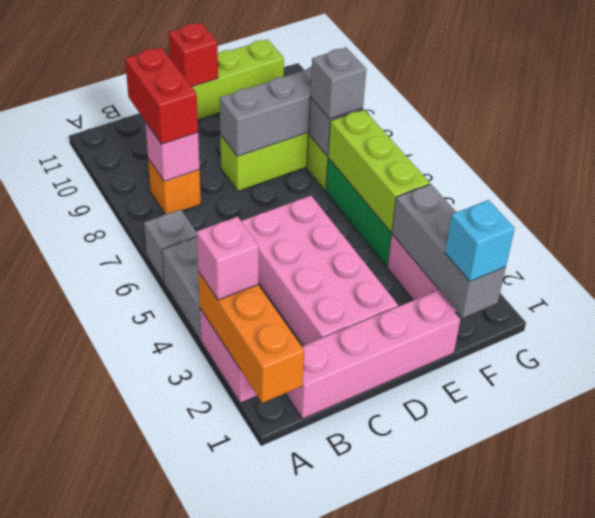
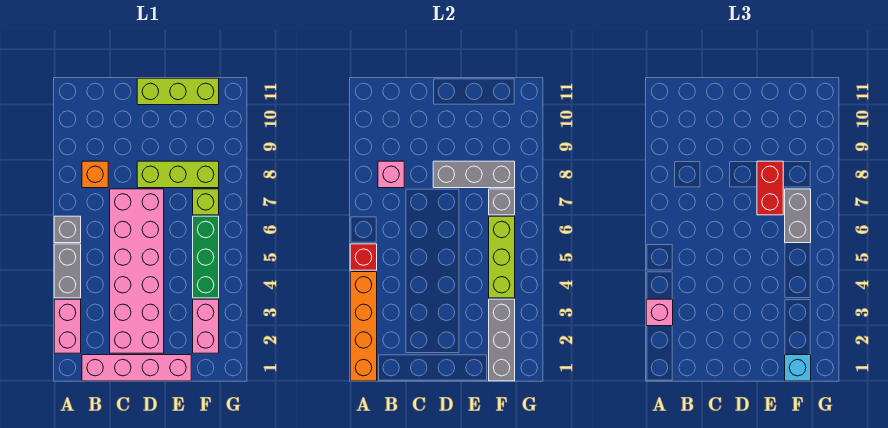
orange brick A1:A3 level 2 -> orange brick A1:A4 level 2
red brick B8:B9 level 3 -> red brick E7:E8 level 3
pink brick C2:D5 level 1 -> pink brick C2:D7 level 1
red brick D11 level 2 -> red brick A5 level 2
grey brick F7 level 3 -> grey brick F6:F7 level 3

